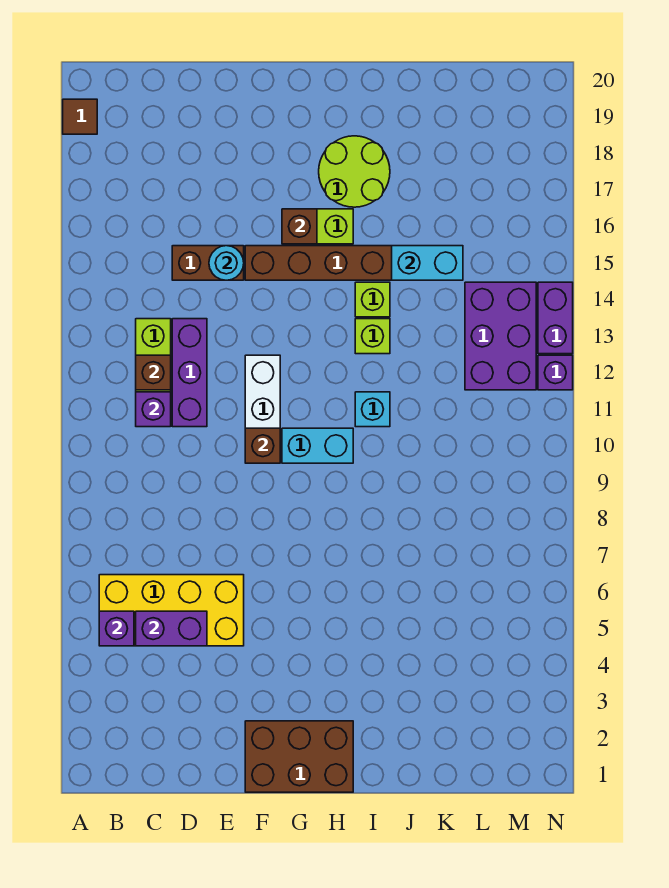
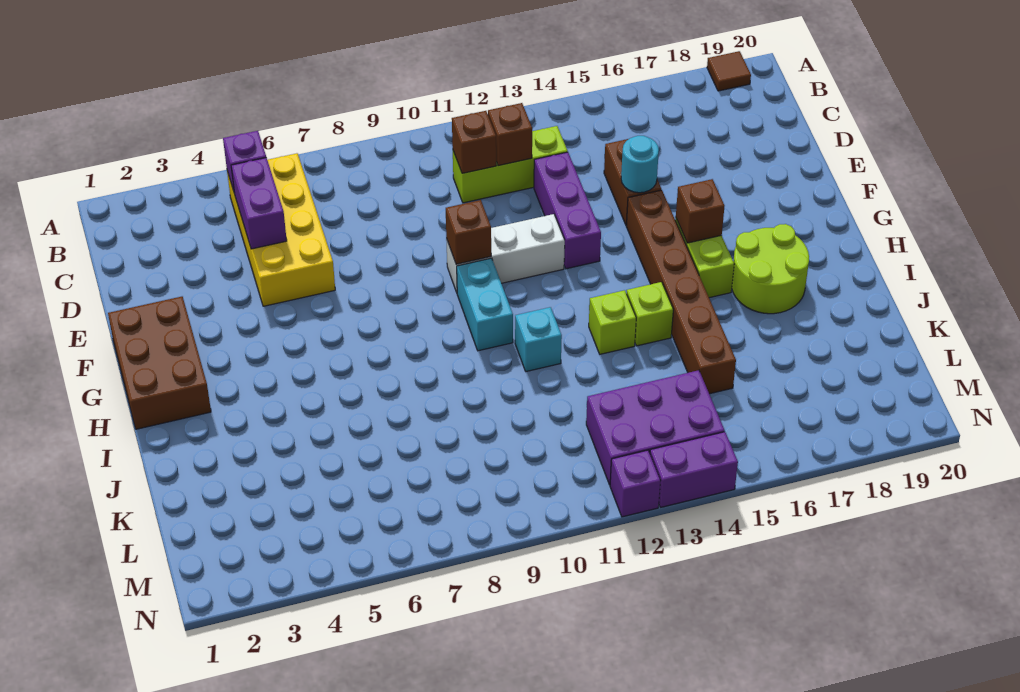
purple brick C11 level 2 -> brown brick C11 level 2
purple brick D11:D13 level 1 -> purple brick D13:F13 level 1
cyan brick J15:K15 level 2 -> none

